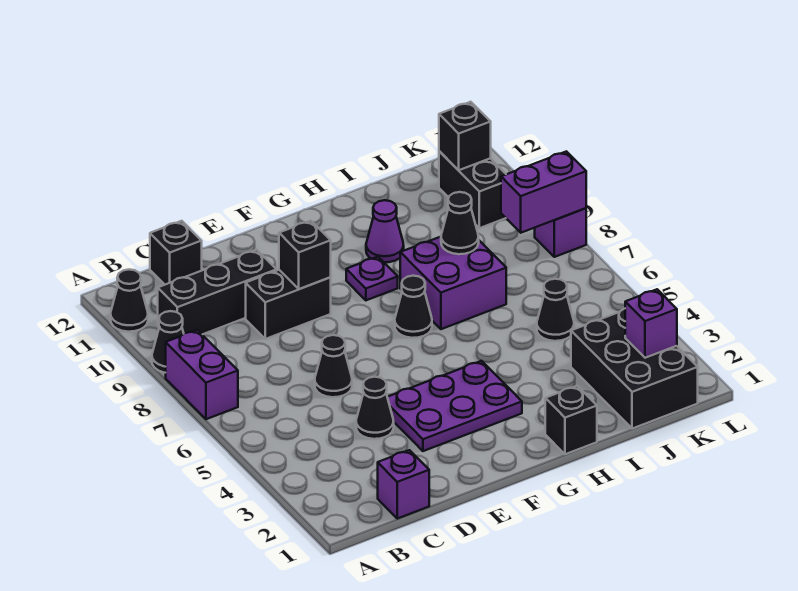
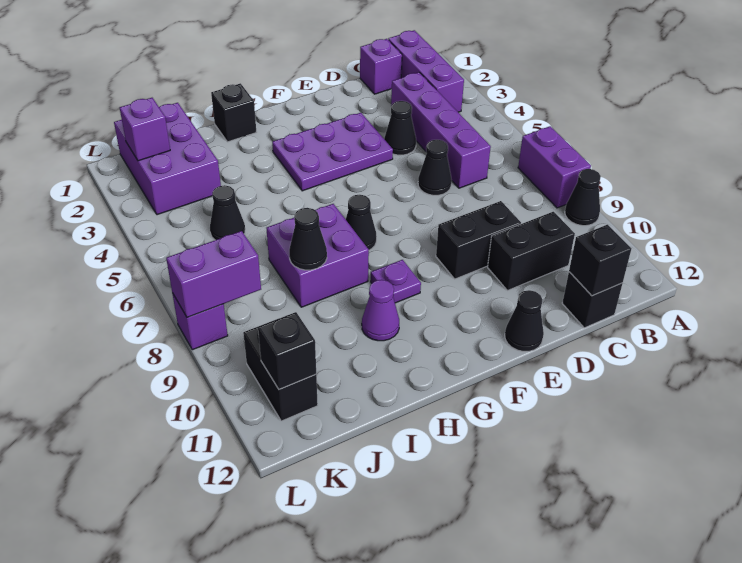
black cone A11 level 1 -> black cone E12 level 1
none -> purple brick B1:B3 level 1
black brick B10:D10 level 1 -> black brick C10:D10 level 1
none -> purple brick C3:C6 level 1
black brick E9 level 2 -> black brick C12 level 2
black brick J1:K3 level 1 -> purple brick J1:K3 level 1

